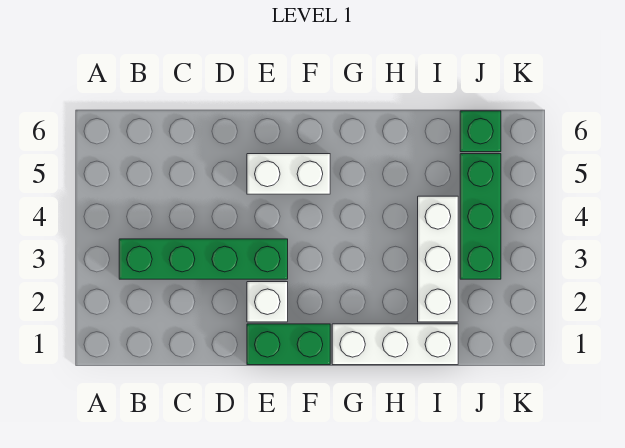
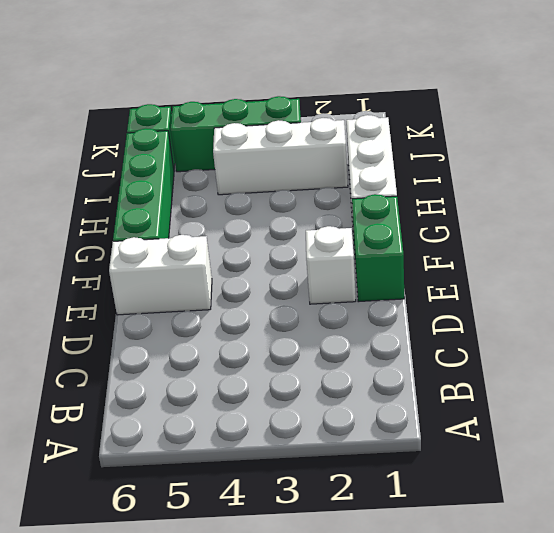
green brick B3:E3 level 1 -> green brick F6:I6 level 1
white brick E5:F5 level 1 -> white brick E5:E6 level 1

